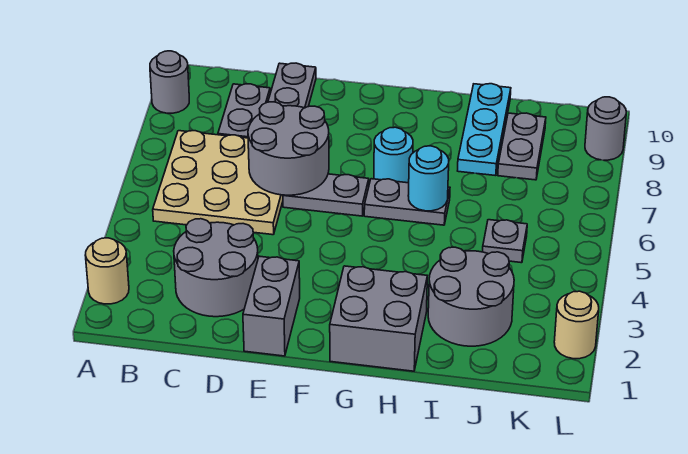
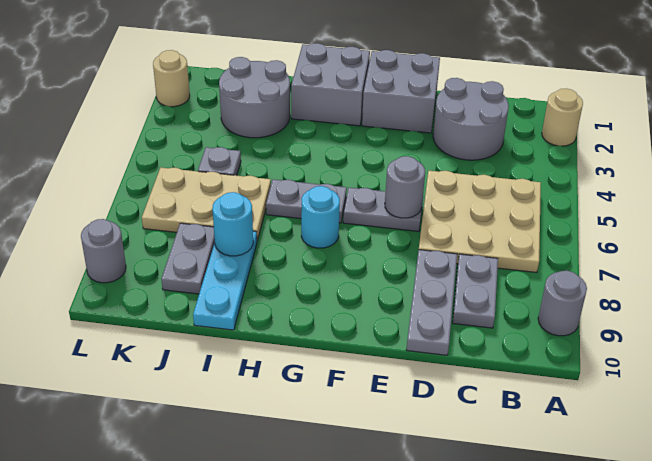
grey round brick D6:E7 level 2 -> grey round brick E6 level 2
grey brick E1:E2 level 1 -> grey brick E1:F2 level 1
cyan round brick H6 level 2 -> cyan round brick I8 level 2
none -> tan plate I6:K7 level 1

